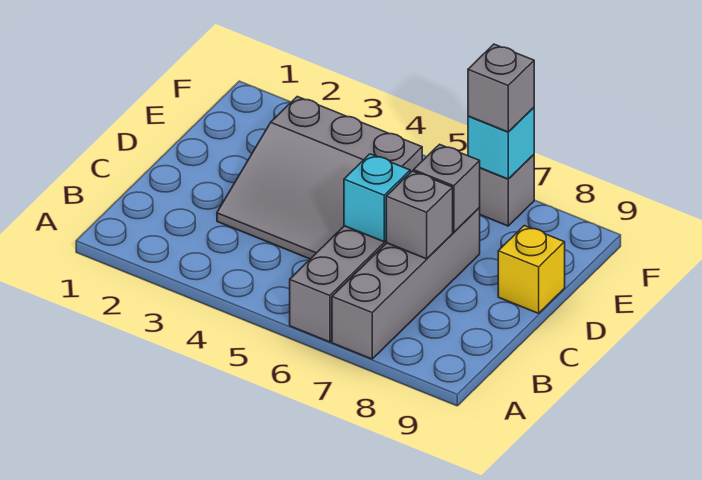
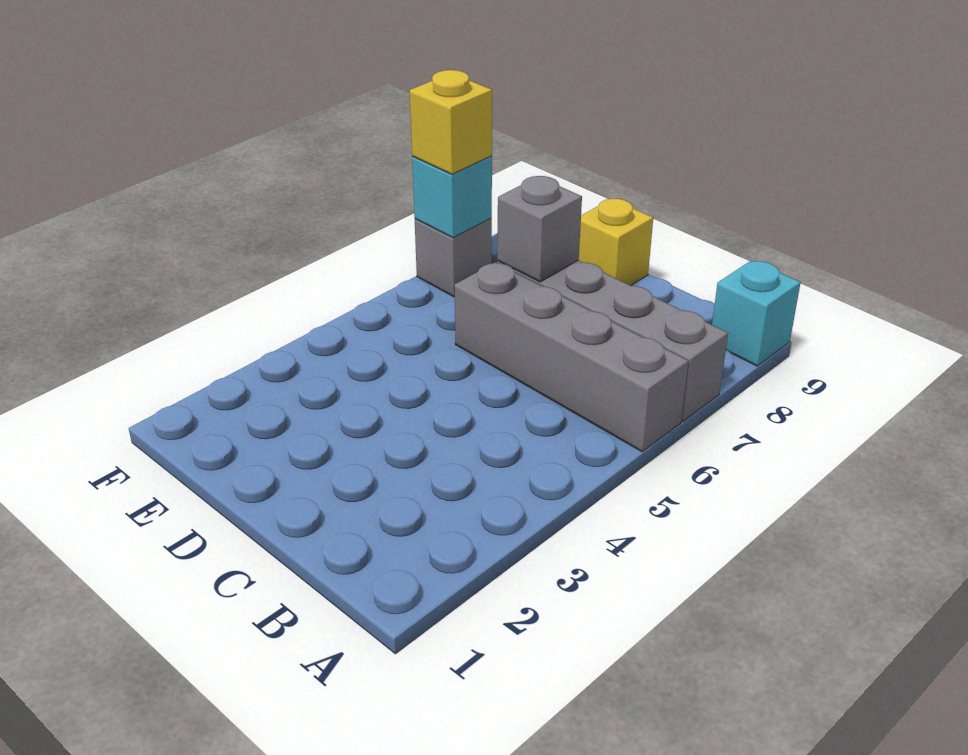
grey slope C3:E5 level 1 top E -> none
cyan brick C6 level 2 -> cyan brick A9 level 1
grey brick C7 level 2 -> none
grey brick F7 level 3 -> yellow brick F7 level 3

